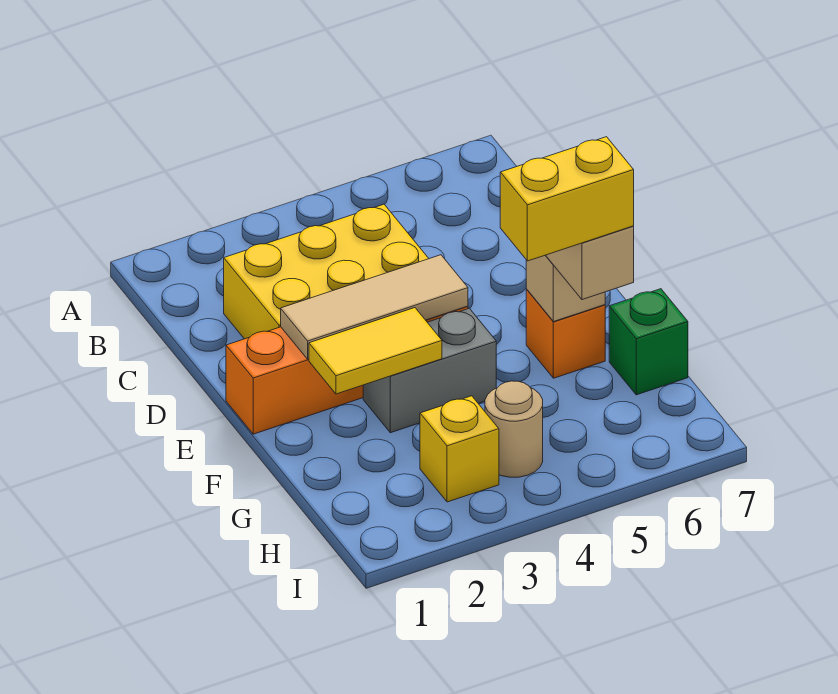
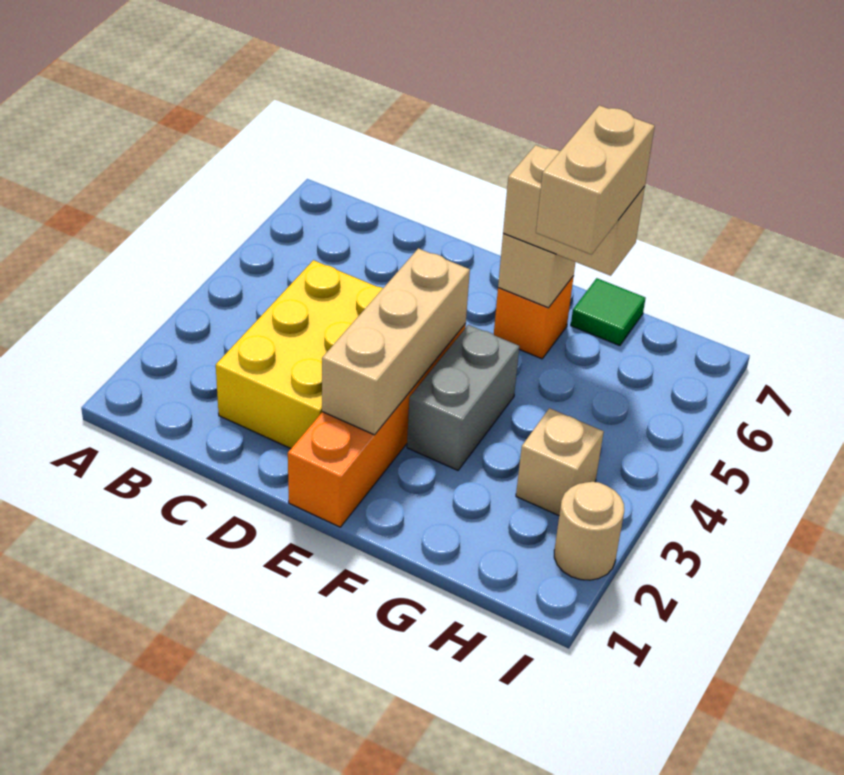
tan tile E2:E4 level 2 -> tan brick E2:E4 level 2
yellow tile F2:F3 level 2 -> none
yellow brick G5:G6 level 4 -> tan brick G5:G6 level 4
green brick G7 level 1 -> green tile G7 level 1
yellow brick H3 level 1 -> tan brick H3 level 1
tan round brick H4 level 1 -> tan round brick I2 level 1

